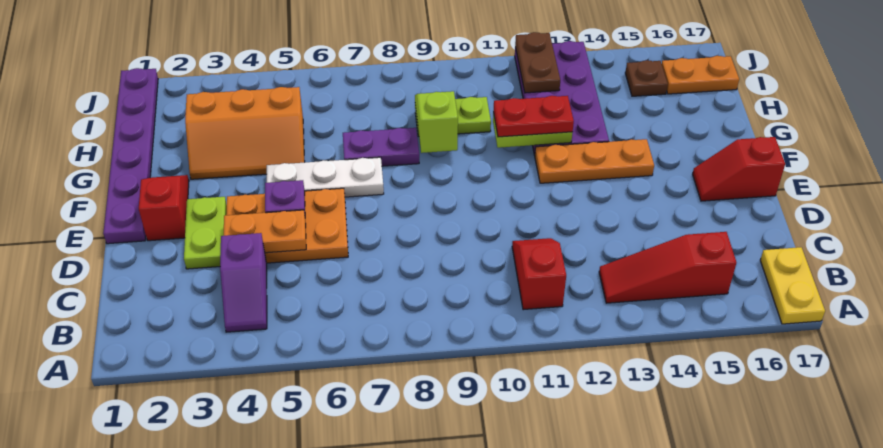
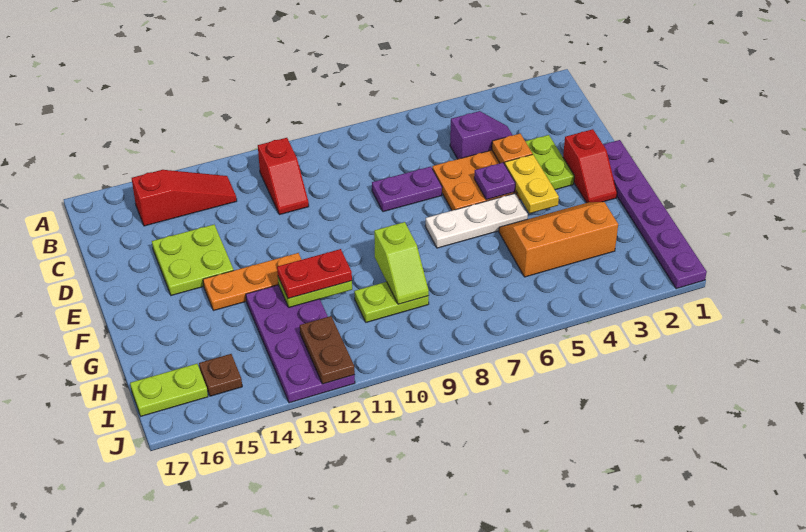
yellow plate A17:B17 level 1 -> yellow plate E4:F4 level 2
purple slope B4:C4 level 1 top C -> purple slope C4:C5 level 1 top 5
orange plate D4:D5 level 2 -> orange plate D4 level 2
none -> lime plate D14:E15 level 1
red slope E16:E17 level 1 top 17 -> none
purple plate G7:G8 level 1 -> purple plate D7:D8 level 1
orange plate I16:I17 level 1 -> lime plate I16:I17 level 1

